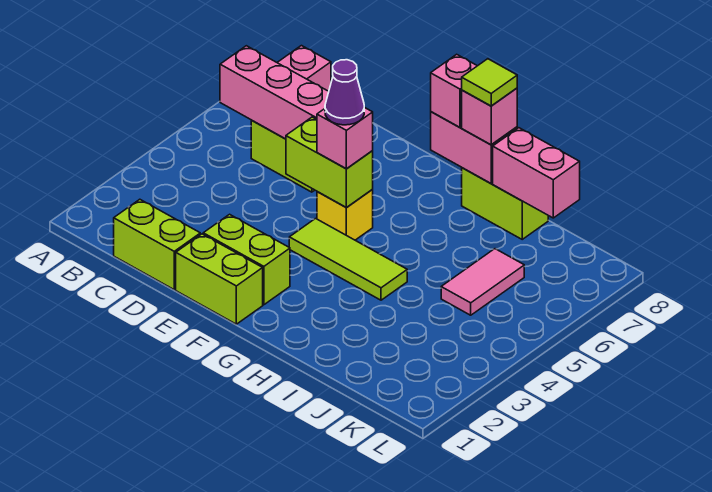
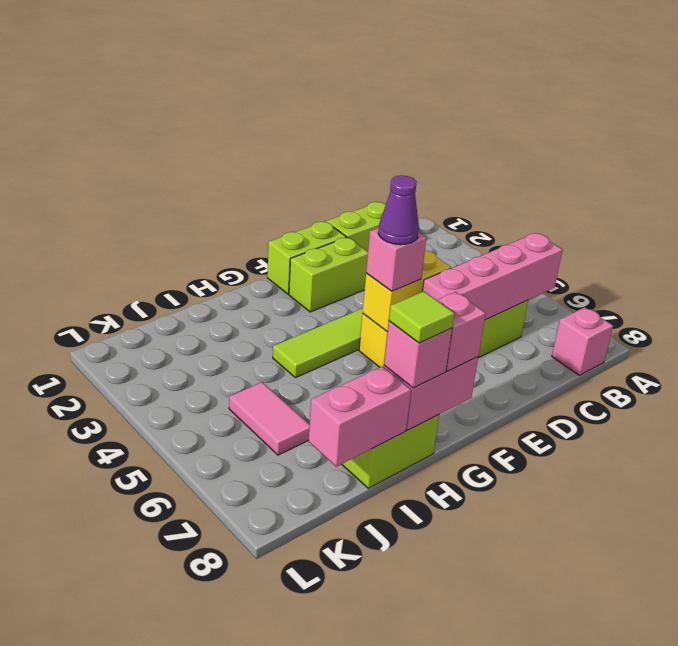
lime brick E5:F5 level 2 -> yellow brick E5:F5 level 2

